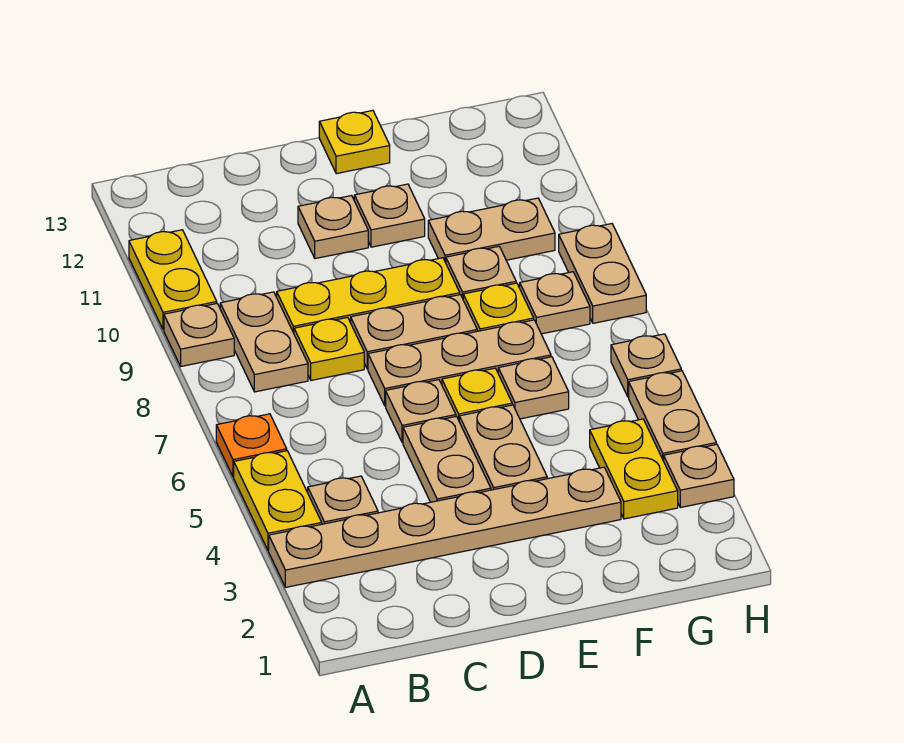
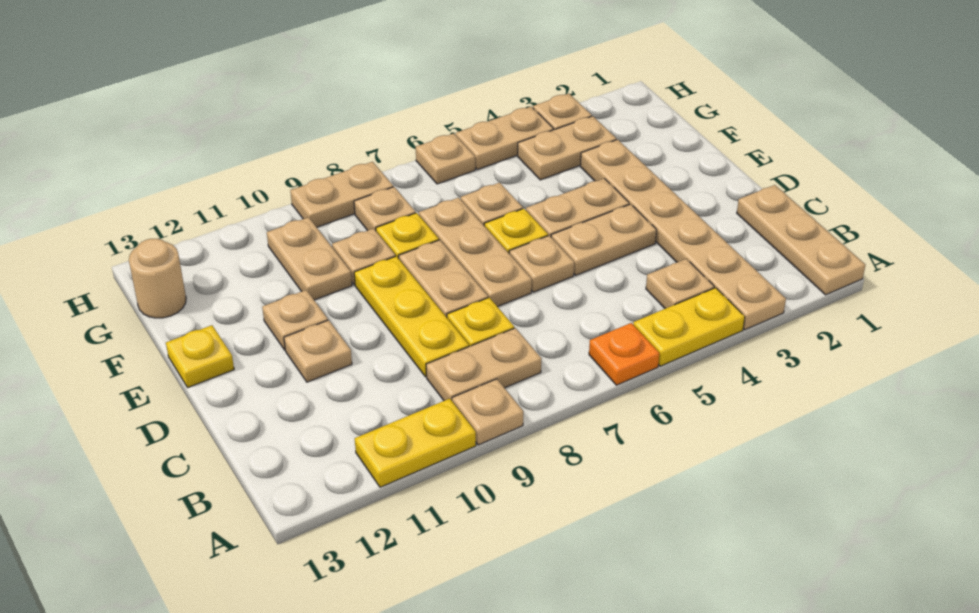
none -> tan plate A1:C1 level 1
yellow plate G3:G4 level 1 -> tan plate G3:G4 level 1
none -> tan round brick G13 level 1

